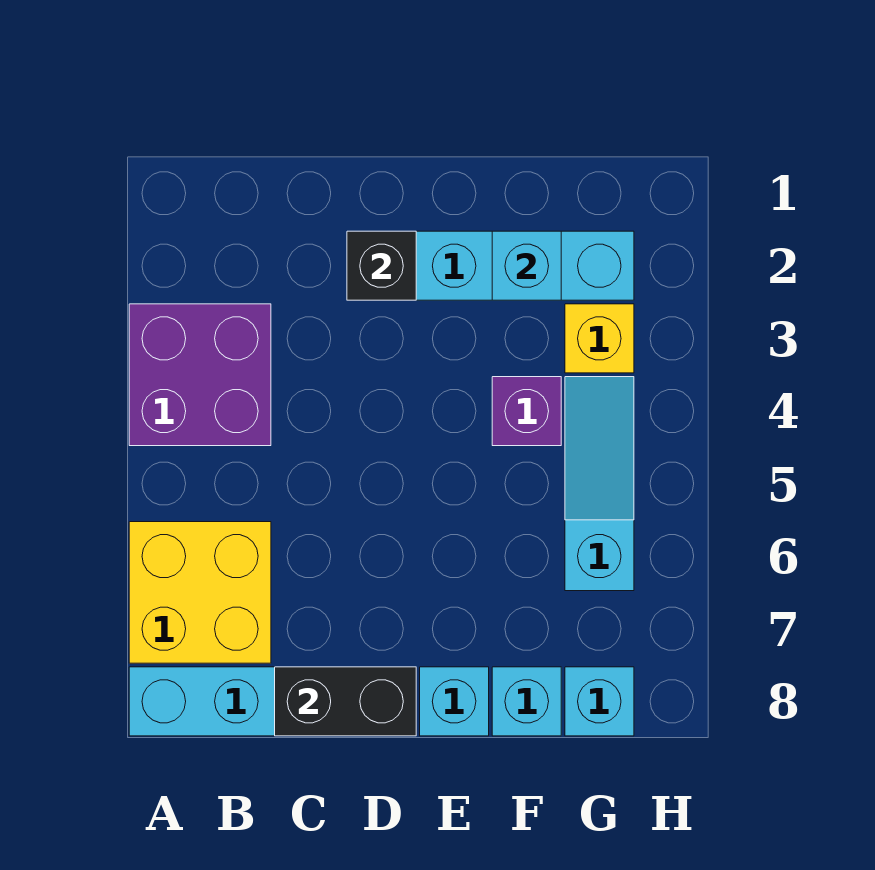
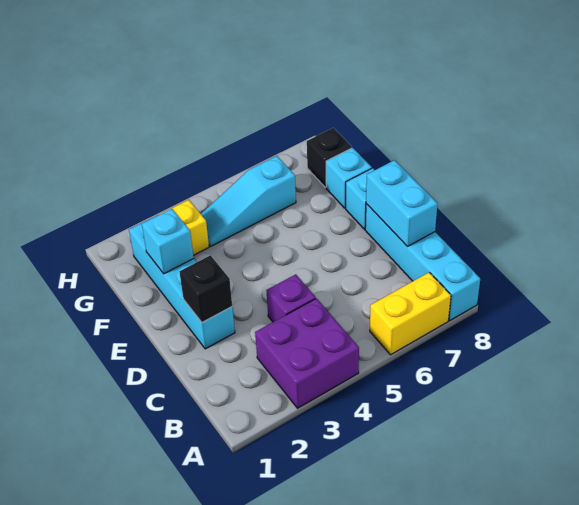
yellow brick A6:B7 level 1 -> yellow brick A6:A7 level 1
black brick C8:D8 level 2 -> cyan brick C8:D8 level 2
purple brick F4 level 1 -> purple brick C4 level 1
cyan brick G8 level 1 -> black brick G8 level 1

